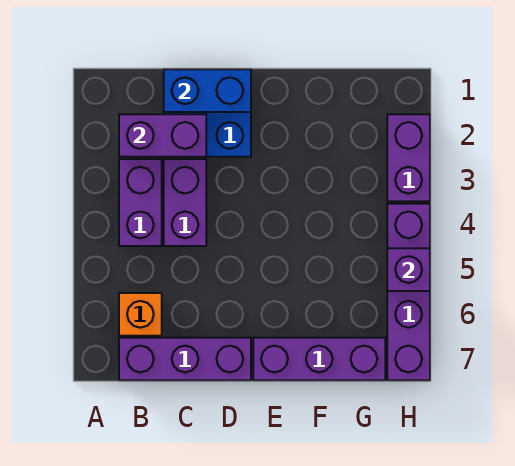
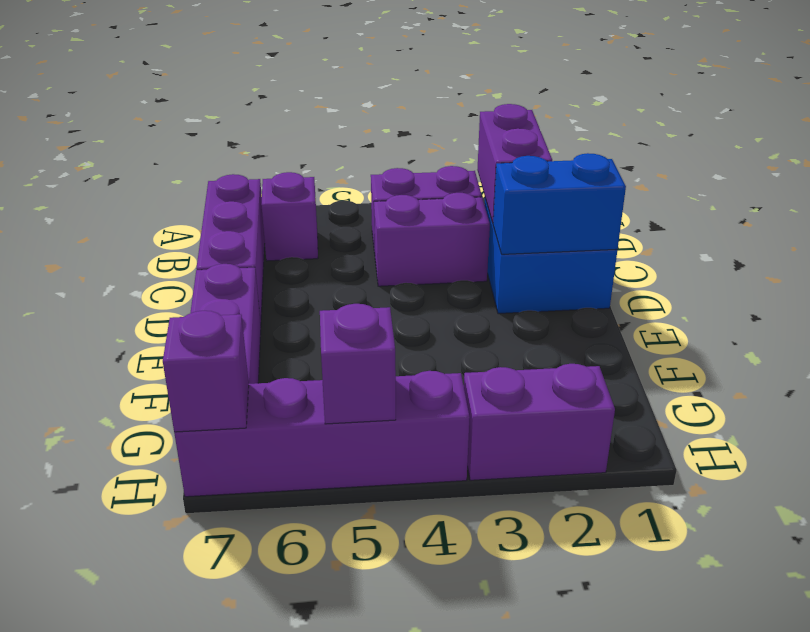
orange brick B6 level 1 -> purple brick B6 level 1
blue brick C1:D1 level 2 -> blue brick D1:D2 level 2
none -> purple brick H7 level 2

